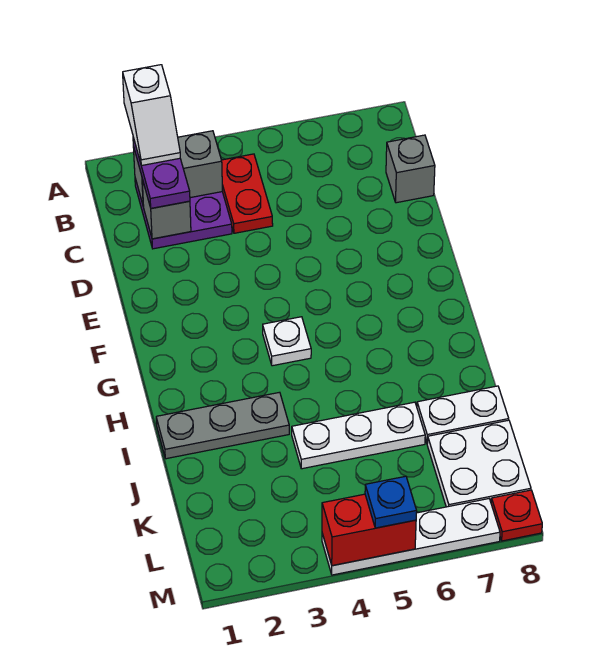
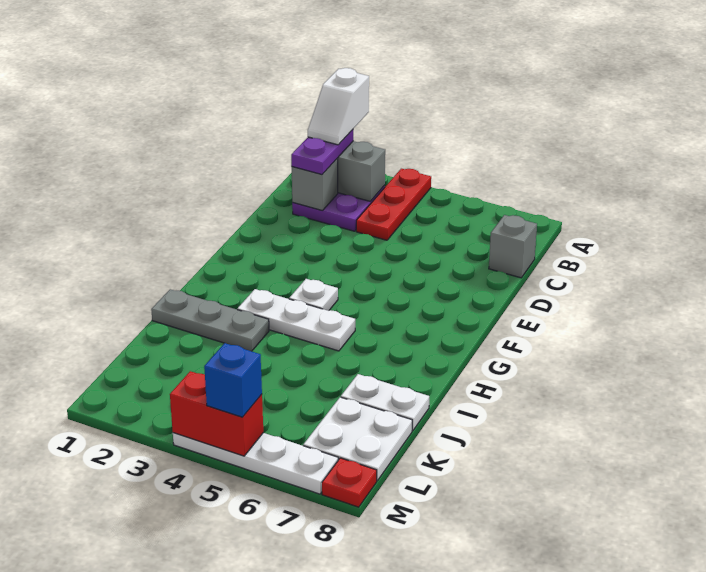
red plate B4:C4 level 1 -> red plate A4:C4 level 1
white plate J4:J6 level 1 -> white plate H3:H5 level 1
blue plate M5 level 3 -> blue brick M5 level 3

